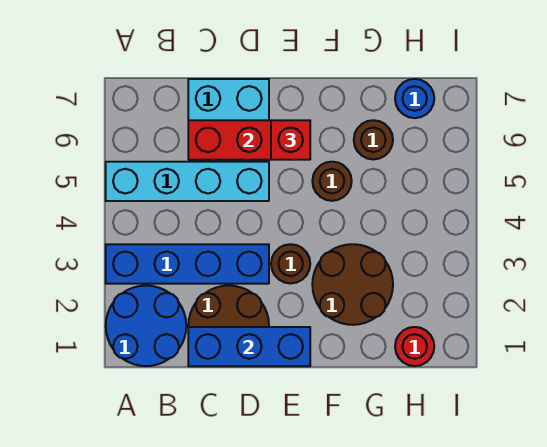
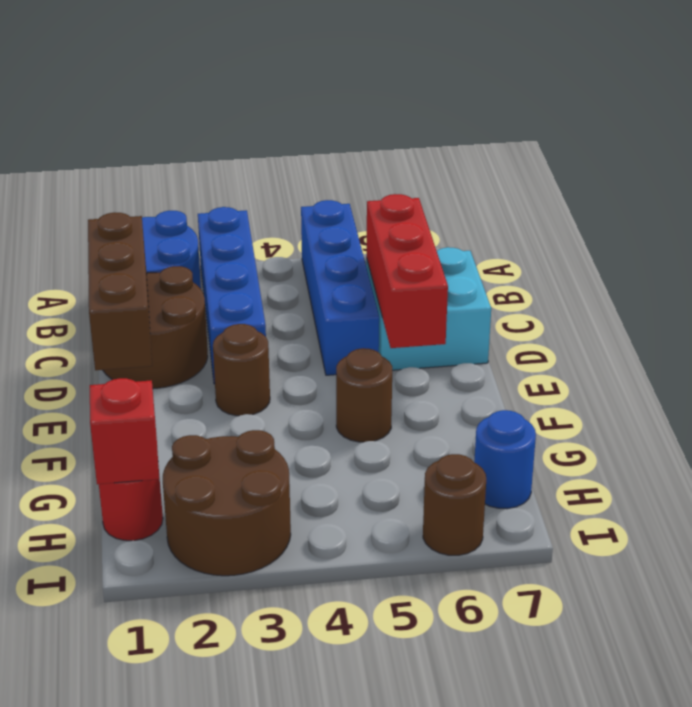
cyan brick A5:D5 level 1 -> blue brick A5:D5 level 1
blue brick C1:E1 level 2 -> brown brick C1:E1 level 2
red brick E6 level 3 -> red brick H1 level 2
brown round brick F2:G3 level 1 -> brown round brick H2:I3 level 1
brown round brick G6 level 1 -> brown round brick I6 level 1

